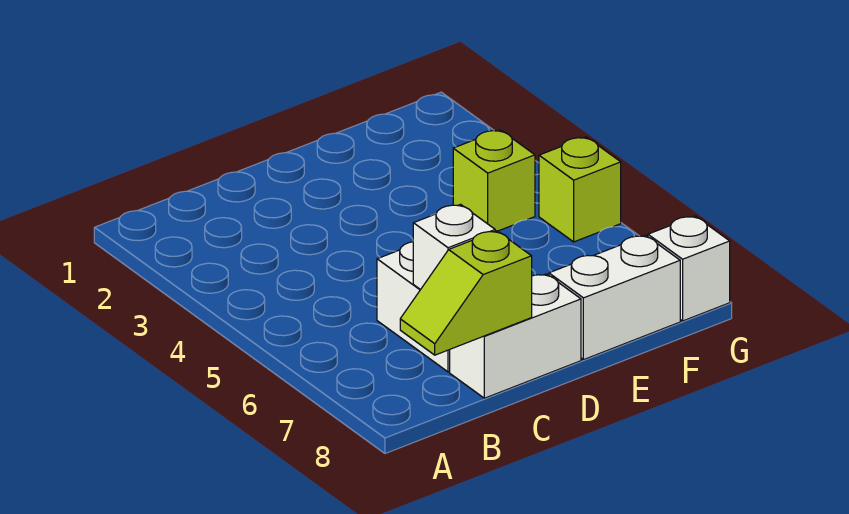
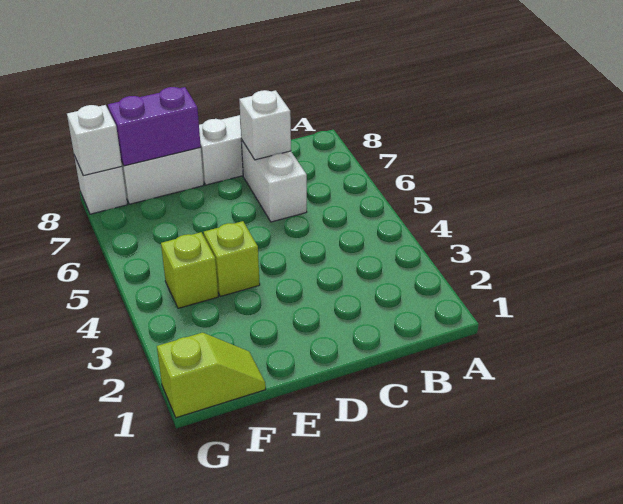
lime slope B8:C8 level 2 top C -> lime slope F1:G1 level 1 top G
none -> purple brick E8:F8 level 2
lime brick G5 level 1 -> lime brick E4 level 1
none -> white brick G8 level 2

